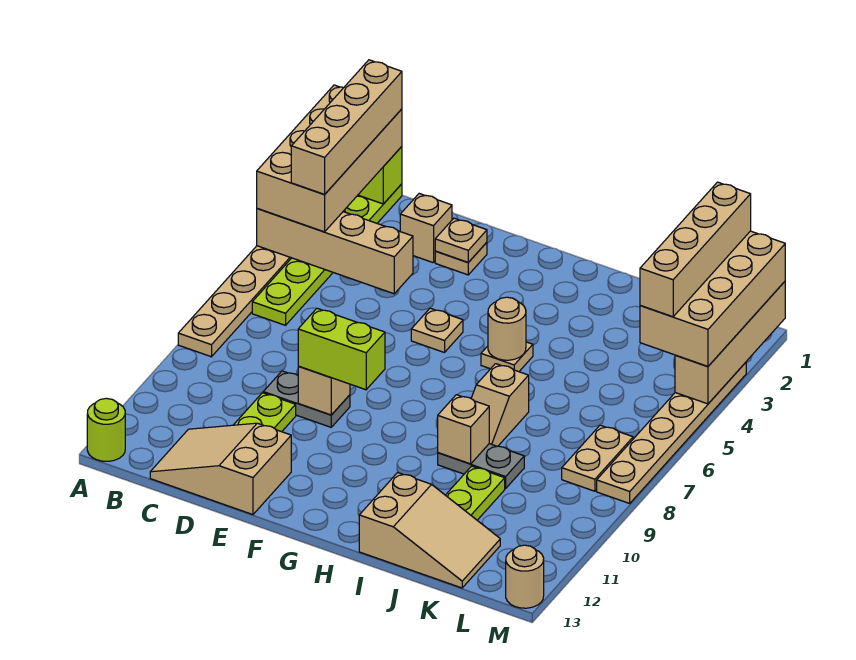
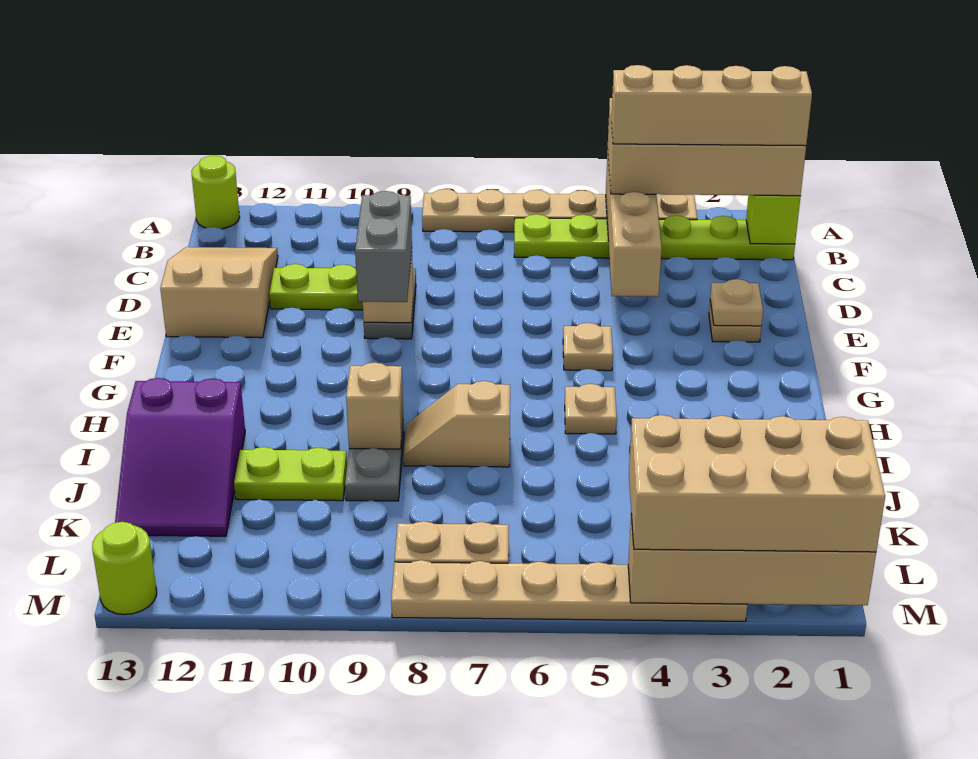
tan brick D2 level 1 -> none
lime brick E9:F9 level 3 -> grey brick E9:F9 level 3
tan round brick H5 level 2 -> none
tan slope I12:K13 level 1 top I -> purple slope I12:K13 level 1 top I
tan brick L1:L4 level 4 -> none
tan round brick M13 level 1 -> lime round brick M13 level 1

